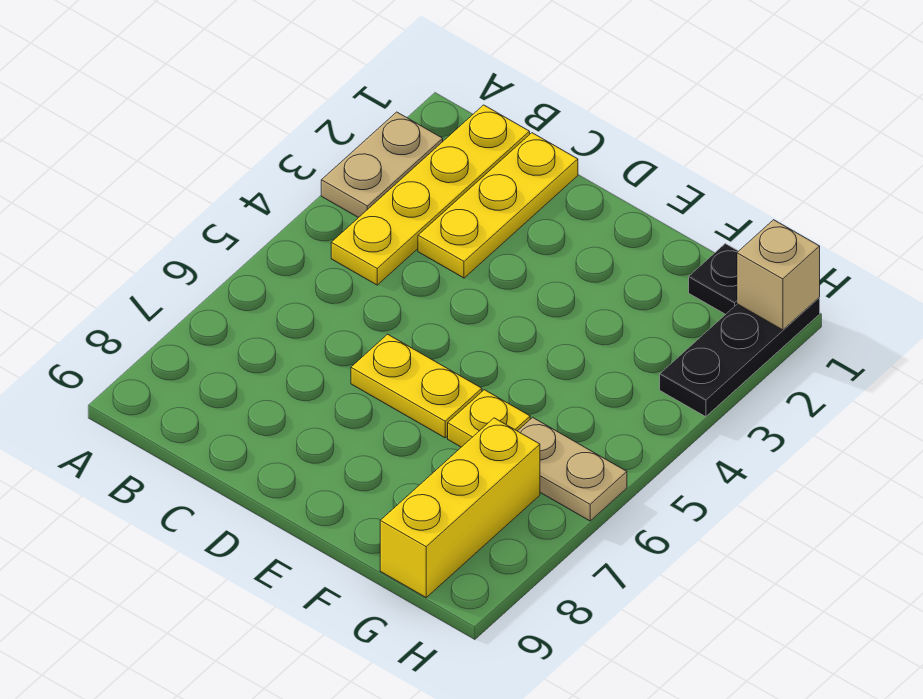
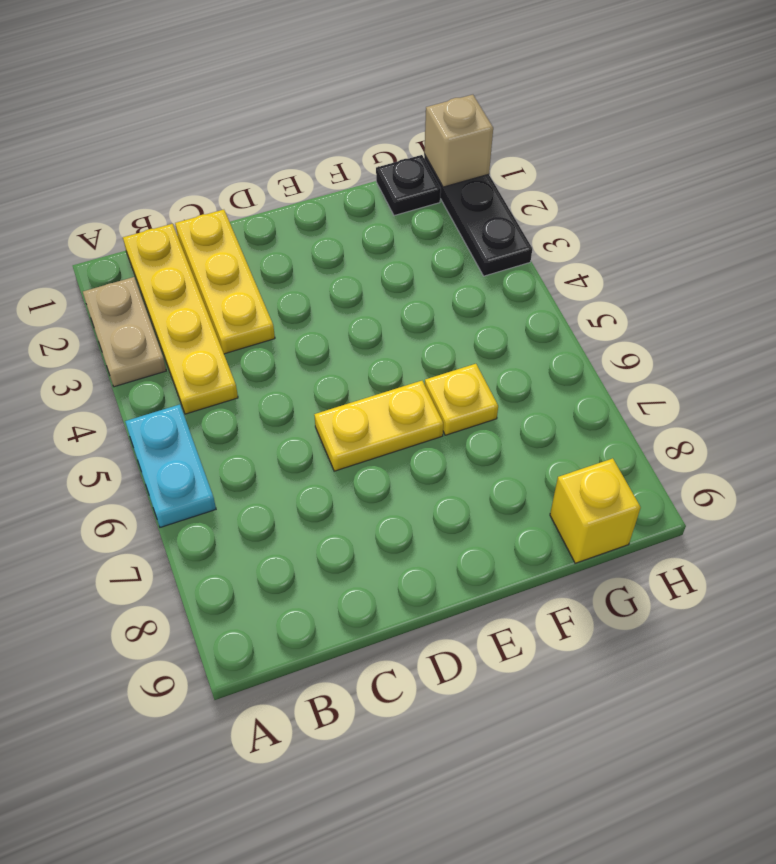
none -> cyan plate A5:A6 level 1
tan plate G6:H6 level 1 -> none
yellow brick G7:G9 level 1 -> yellow brick G9 level 1

